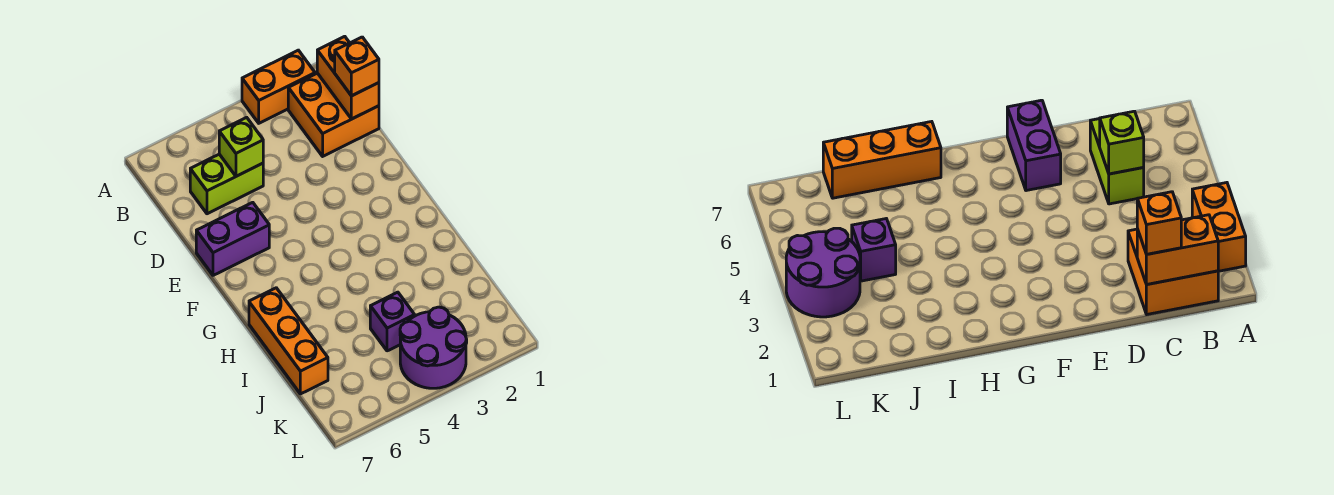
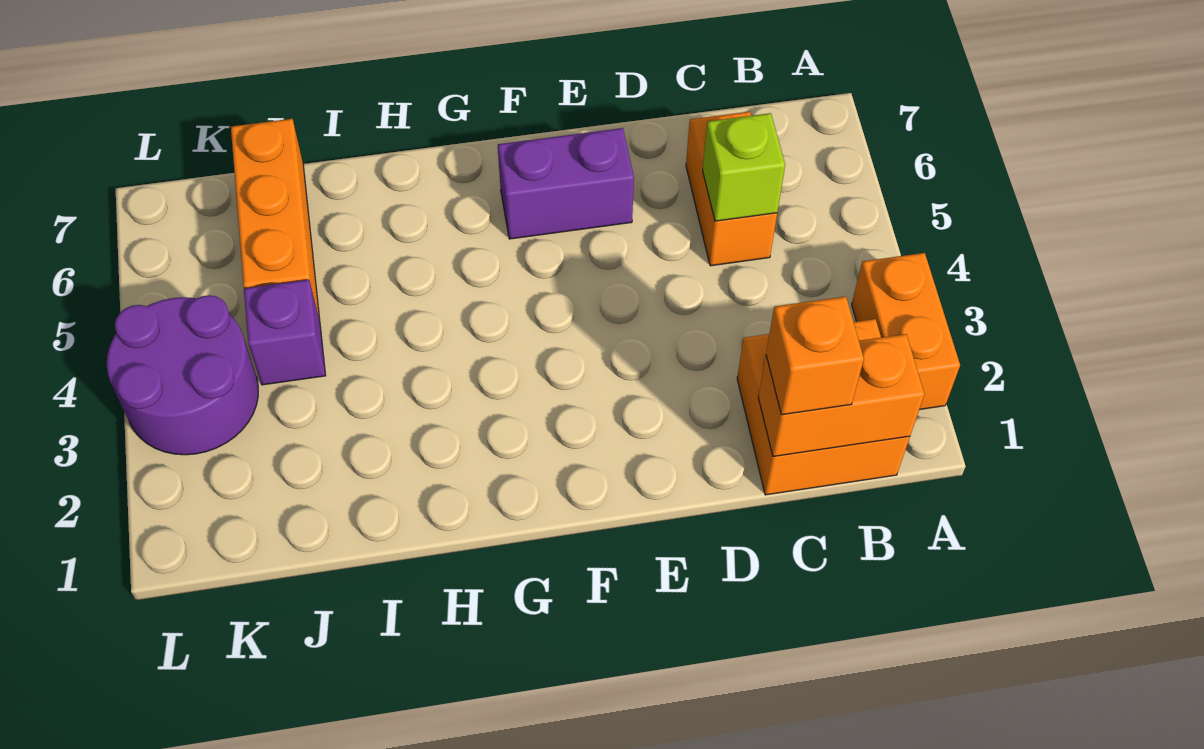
lime brick C5:C6 level 1 -> orange brick C5:C6 level 1
purple brick E6:E7 level 1 -> purple brick E6:F6 level 1
orange brick H7:J7 level 1 -> orange brick J5:J7 level 1

